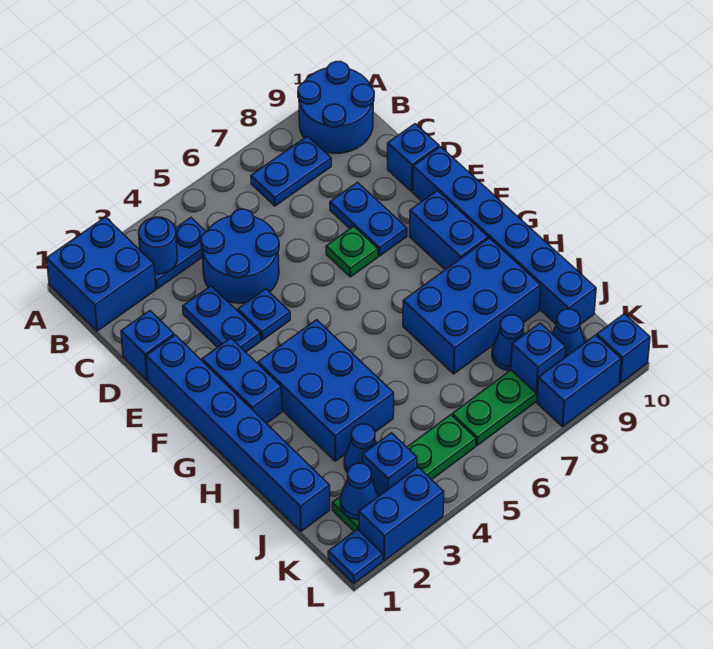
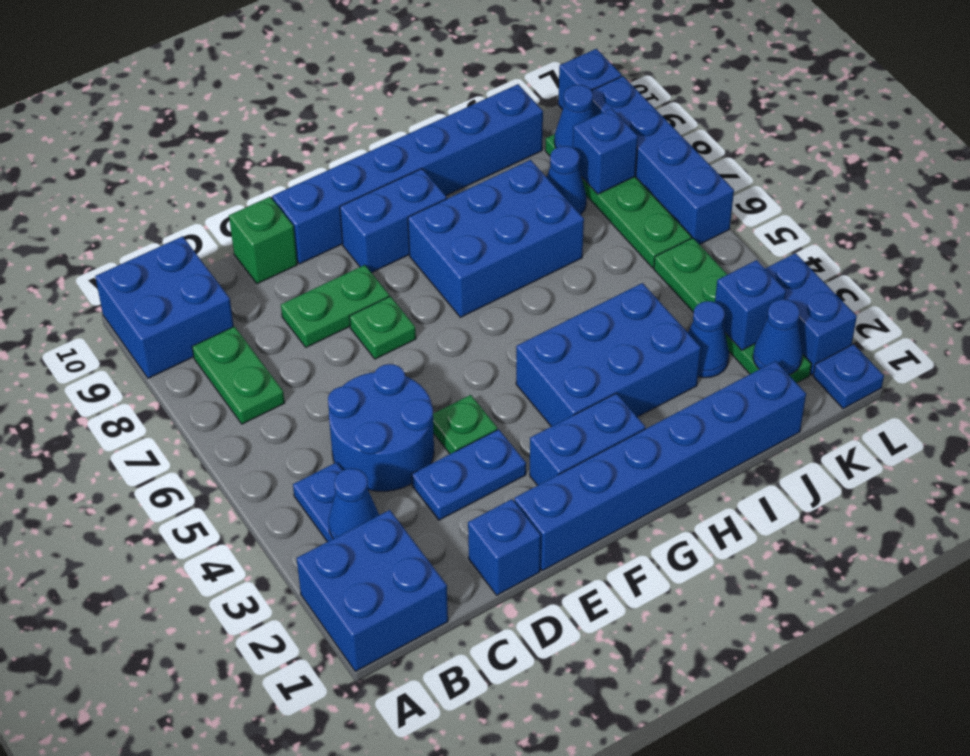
blue round brick A9:B10 level 1 -> blue brick A9:B10 level 1
blue round brick B3 level 2 -> blue cone B3 level 2
blue plate B7:B8 level 1 -> green plate B7:B8 level 1
blue plate D8:E8 level 1 -> green plate D8:E8 level 1
blue brick D10 level 1 -> green brick D10 level 1
blue plate E4 level 1 -> green plate E4 level 1
blue brick H7:I9 level 1 -> blue brick G7:I8 level 1
blue brick L8:L9 level 1 -> blue brick L6:L9 level 1

